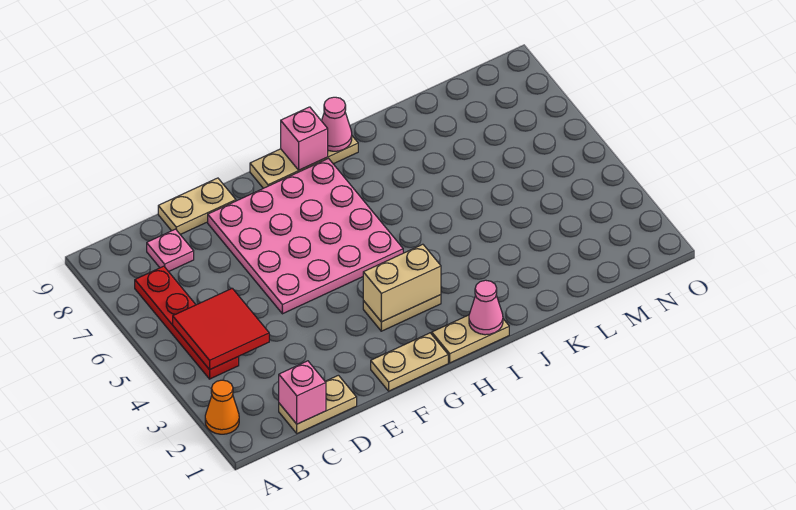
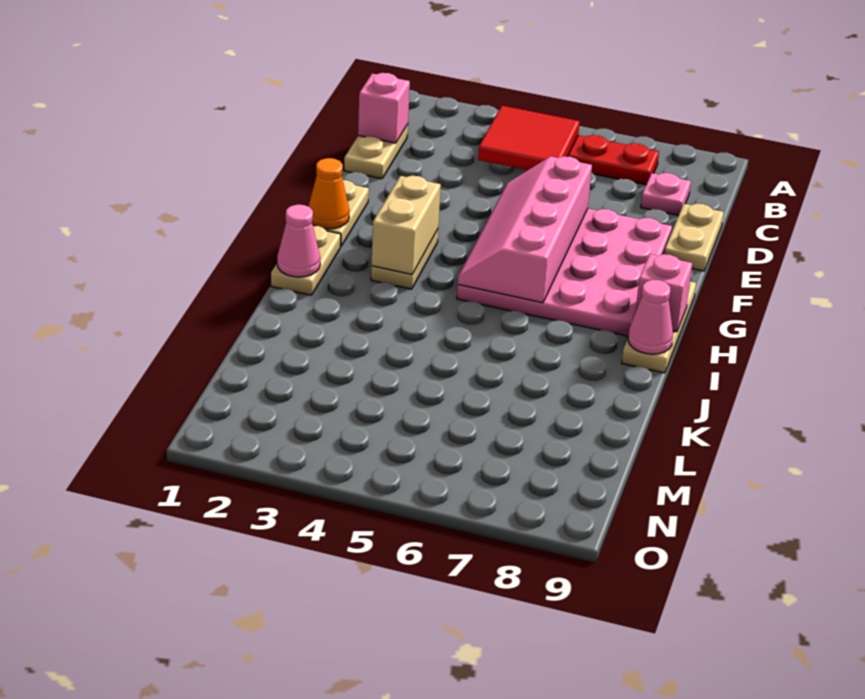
orange cone A2 level 1 -> orange cone G1 level 2
none -> pink slope E5:H6 level 2 top 6

